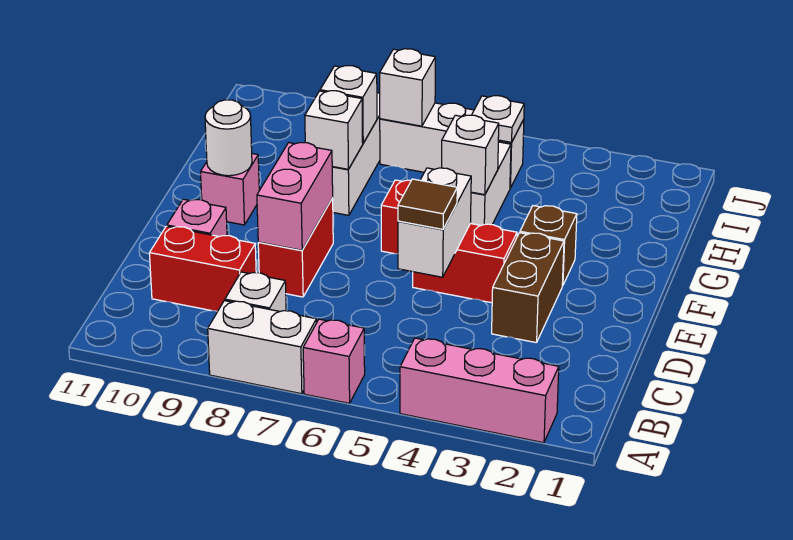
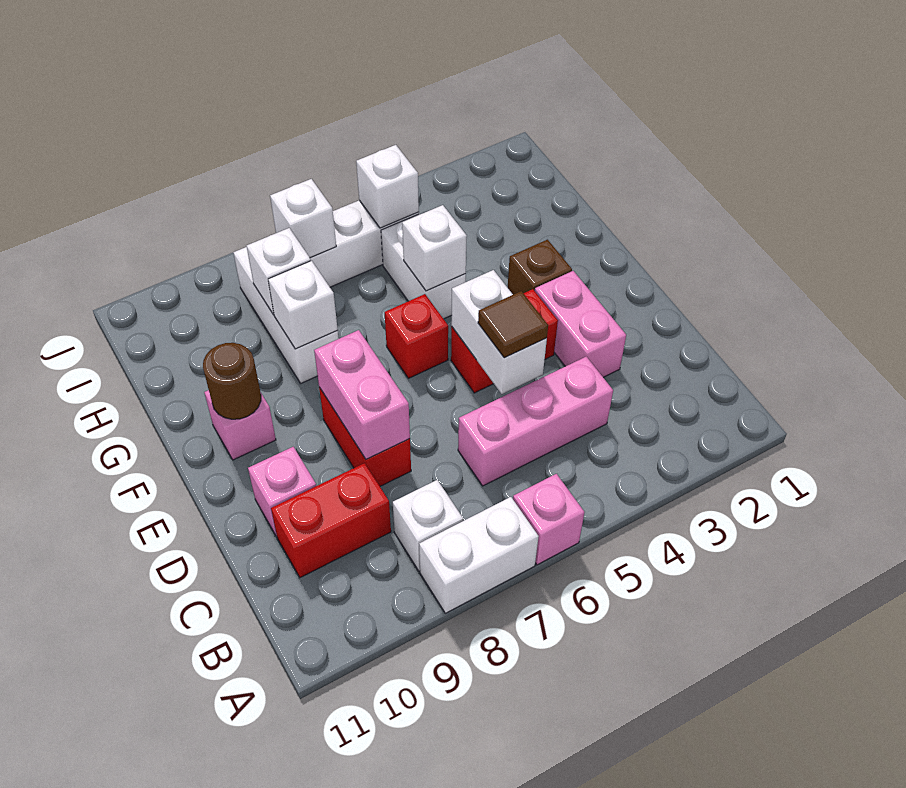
pink brick A2:A4 level 1 -> pink brick C4:C6 level 1
brown brick D3:E3 level 1 -> pink brick D3:E3 level 1
white round brick F10 level 2 -> brown round brick F10 level 2
white plate I5 level 2 -> white brick I5 level 2

